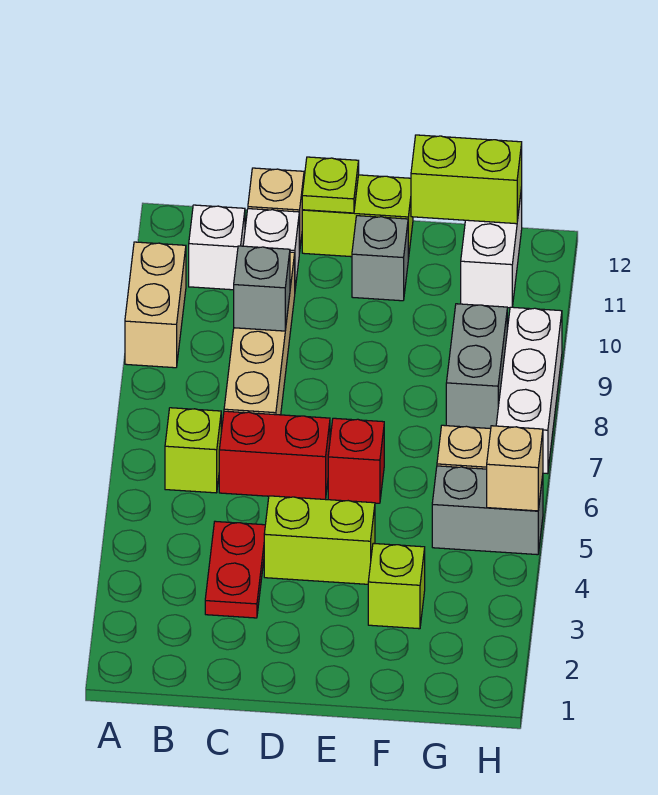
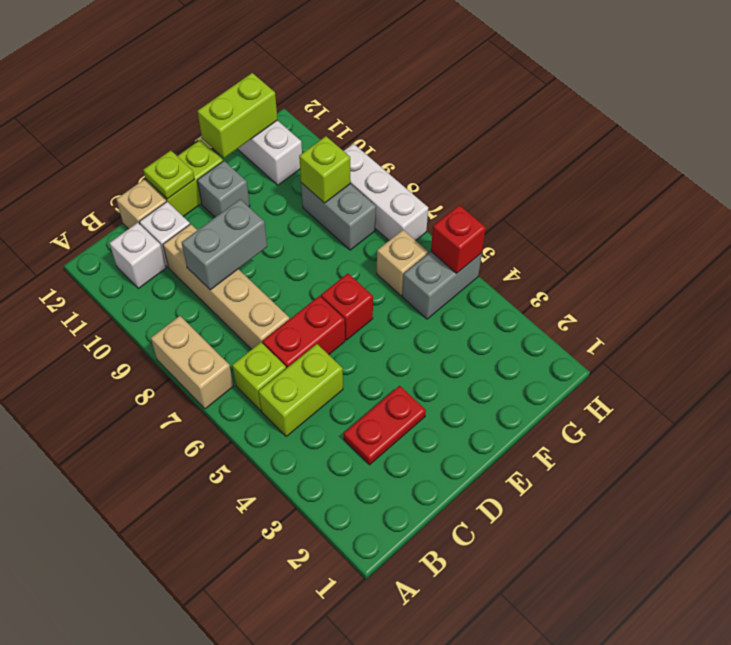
tan brick A9:A10 level 1 -> tan brick A7:A8 level 1
red plate C3:C4 level 1 -> red plate C3:D3 level 1
grey brick C9 level 2 -> grey brick C9:D9 level 2
lime brick D4:E4 level 1 -> lime brick B5:C5 level 1
lime brick F3 level 1 -> lime brick G9 level 2
tan brick H5 level 2 -> red brick H5 level 2

